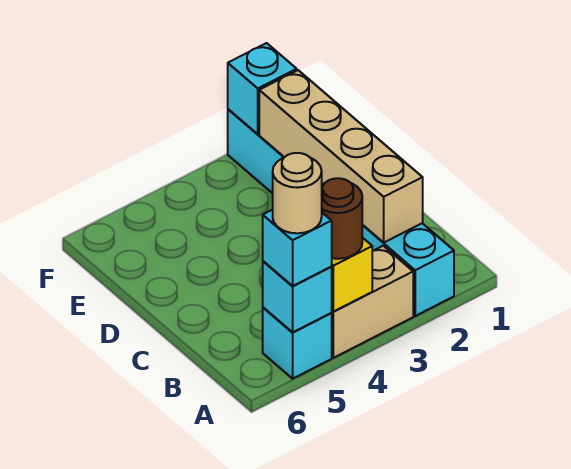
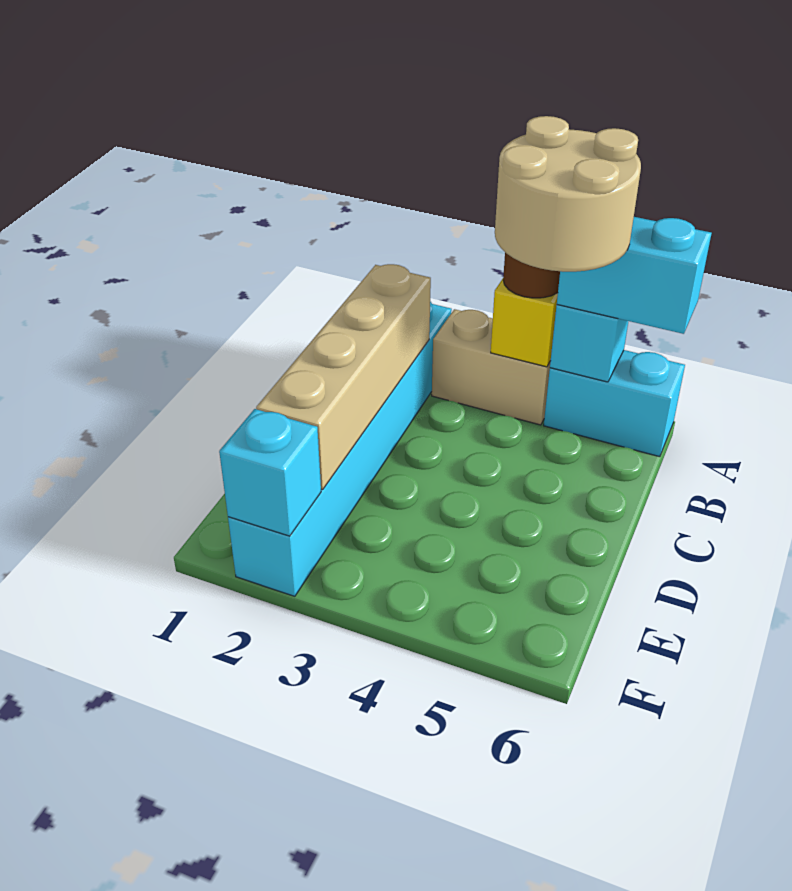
cyan brick A5 level 1 -> cyan brick A5:A6 level 1
cyan brick A5 level 3 -> cyan brick A5:A6 level 3
tan round brick A5 level 4 -> tan round brick A4:B5 level 4

